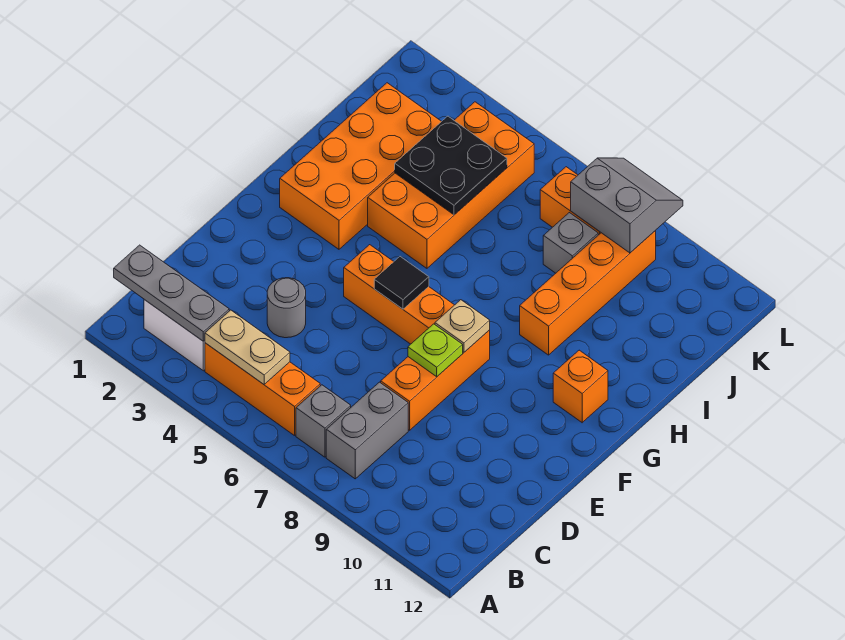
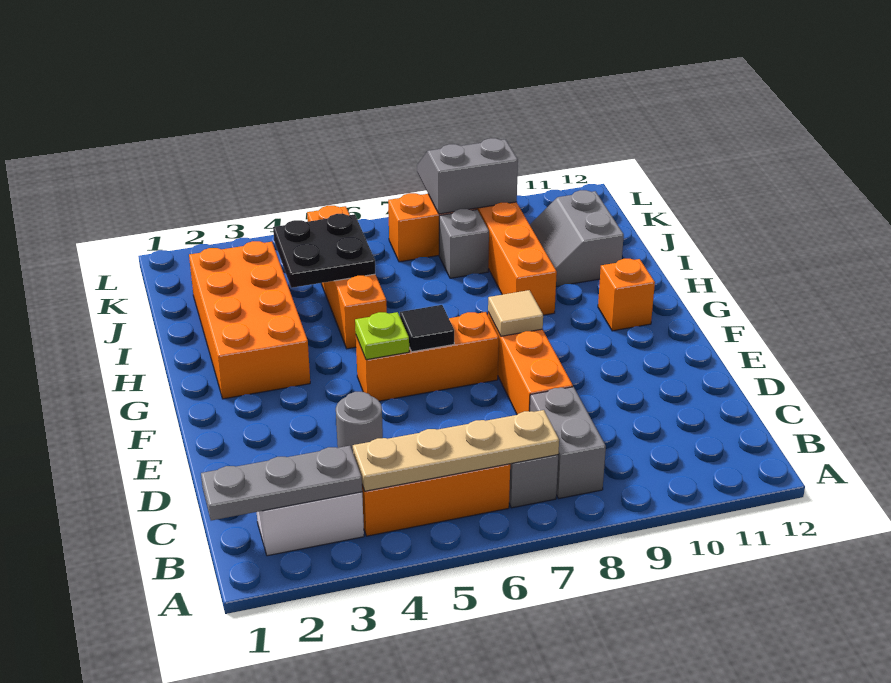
tan plate B4:B5 level 2 -> tan plate B4:B7 level 2
lime plate E8 level 2 -> lime plate F5 level 2
tan plate F8 level 2 -> tan tile F8 level 2
orange brick H4:K5 level 1 -> orange brick H5:K5 level 1
none -> grey slope I10:J11 level 1 top 11

